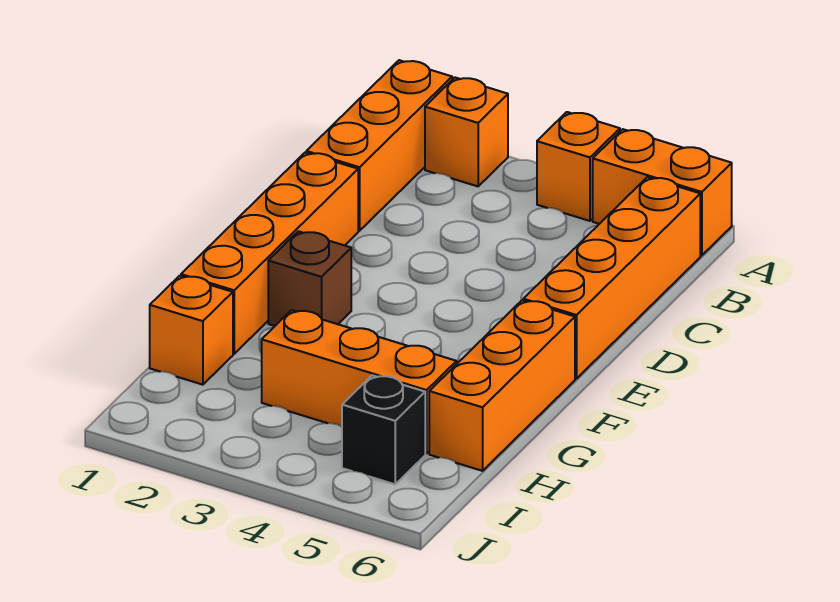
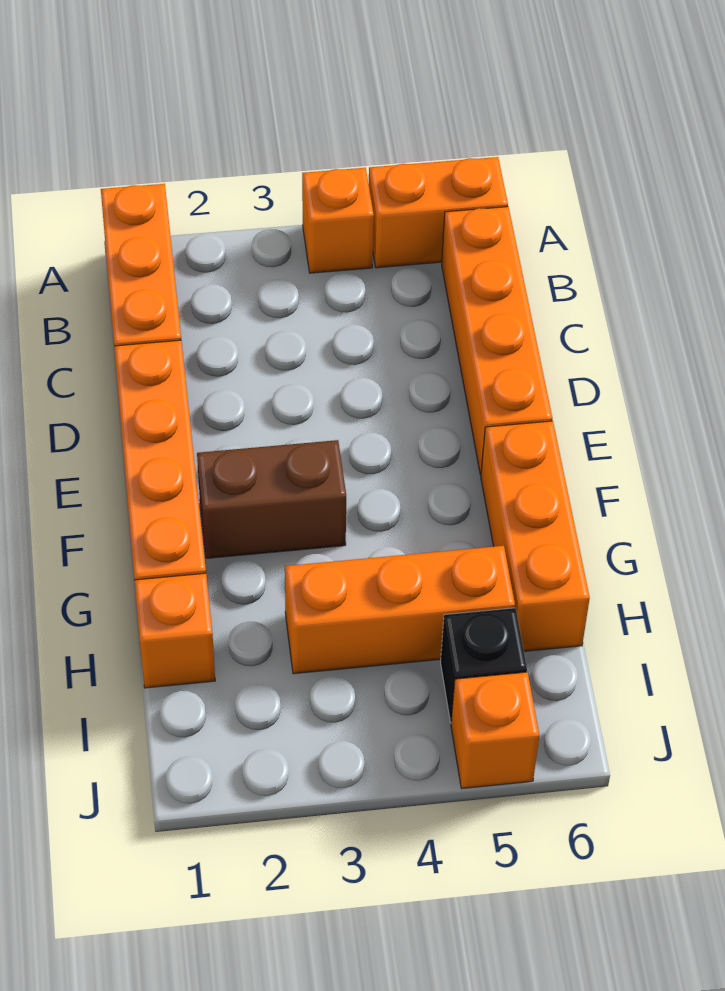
orange brick A2 level 1 -> orange brick J5 level 1
brown brick F2 level 1 -> brown brick F2:F3 level 1

